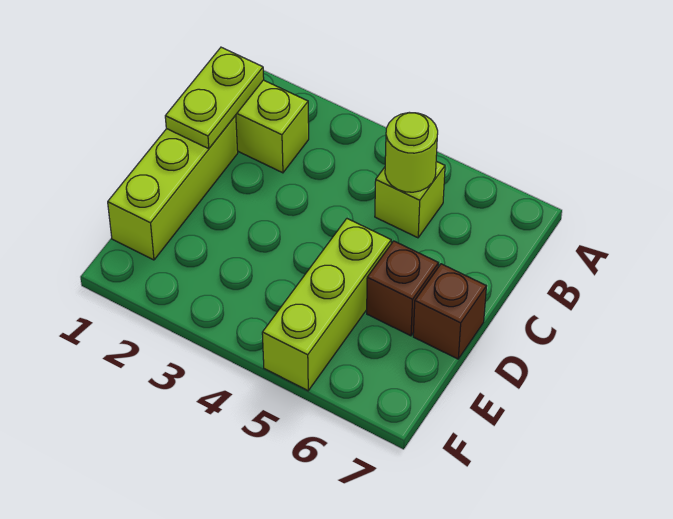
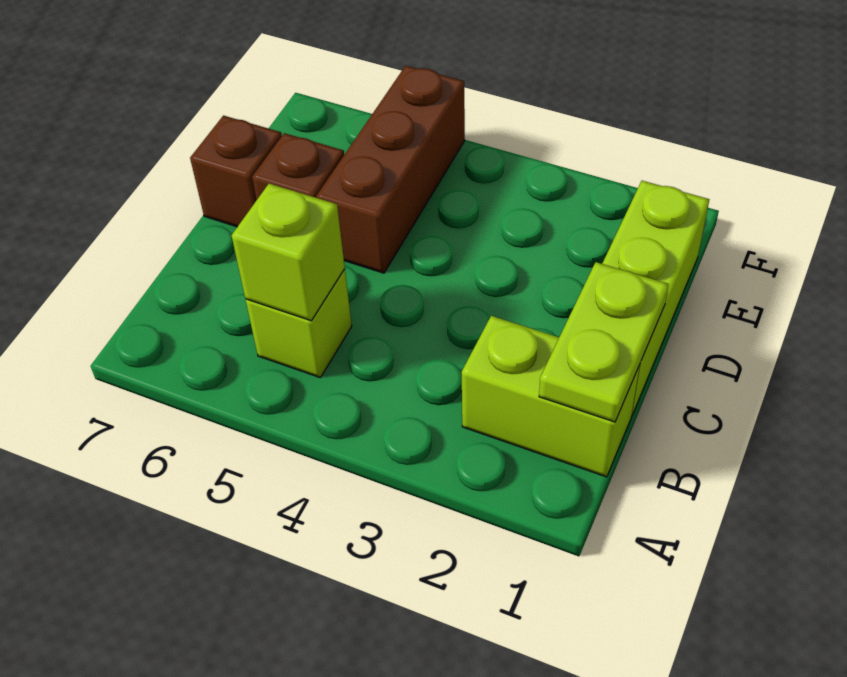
lime round brick B5 level 2 -> lime brick B5 level 2
lime brick D5:F5 level 1 -> brown brick D5:F5 level 1

